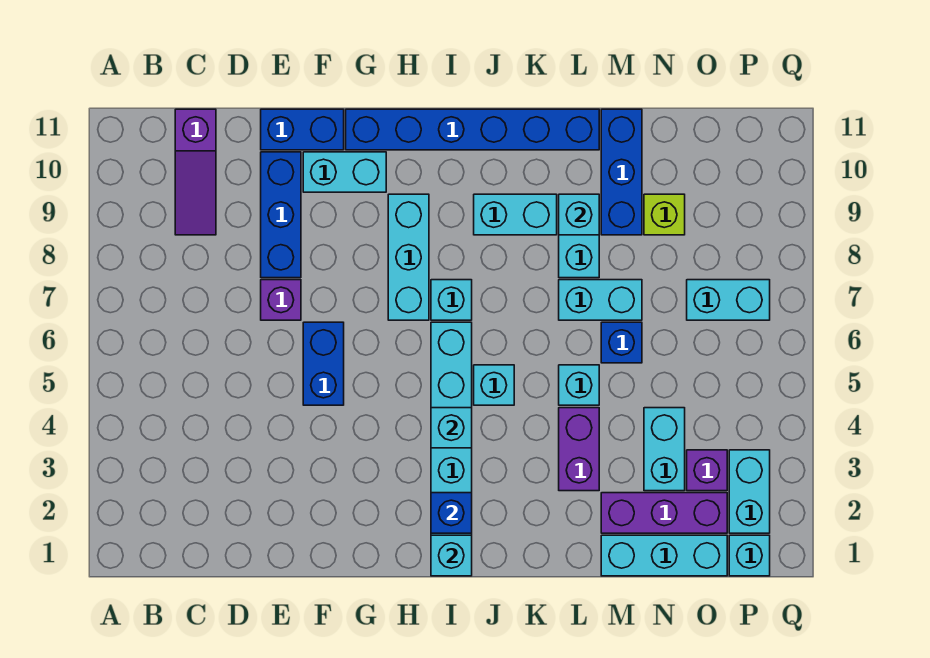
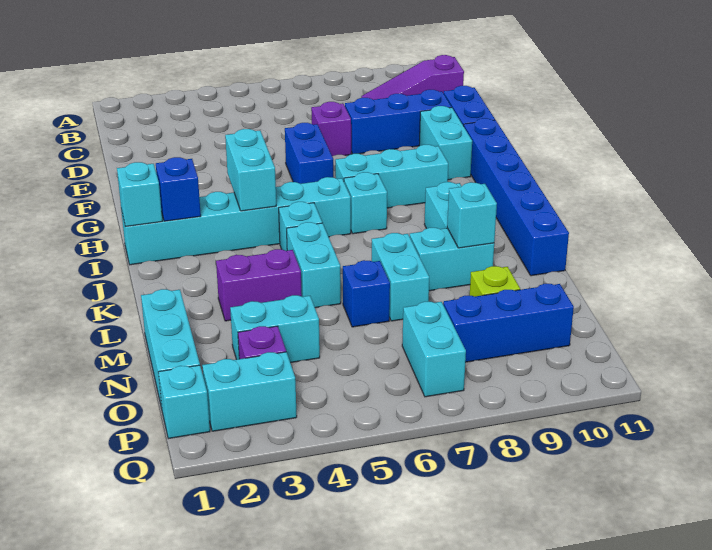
blue brick F5:F6 level 1 -> blue brick F6:G6 level 1
cyan brick I4 level 2 -> cyan brick H4:I4 level 2
cyan brick L5 level 1 -> cyan brick K5:L5 level 1
purple brick M2:O2 level 1 -> none
blue brick M9:M11 level 1 -> blue brick O8:O10 level 1

